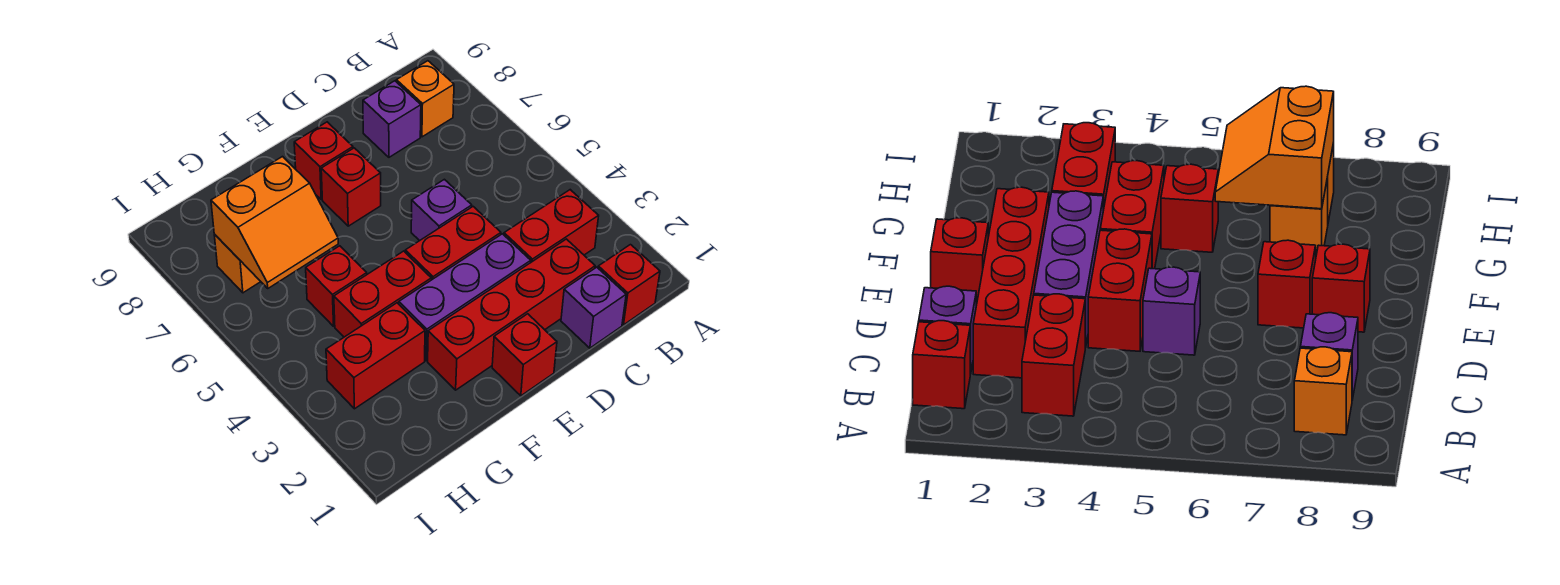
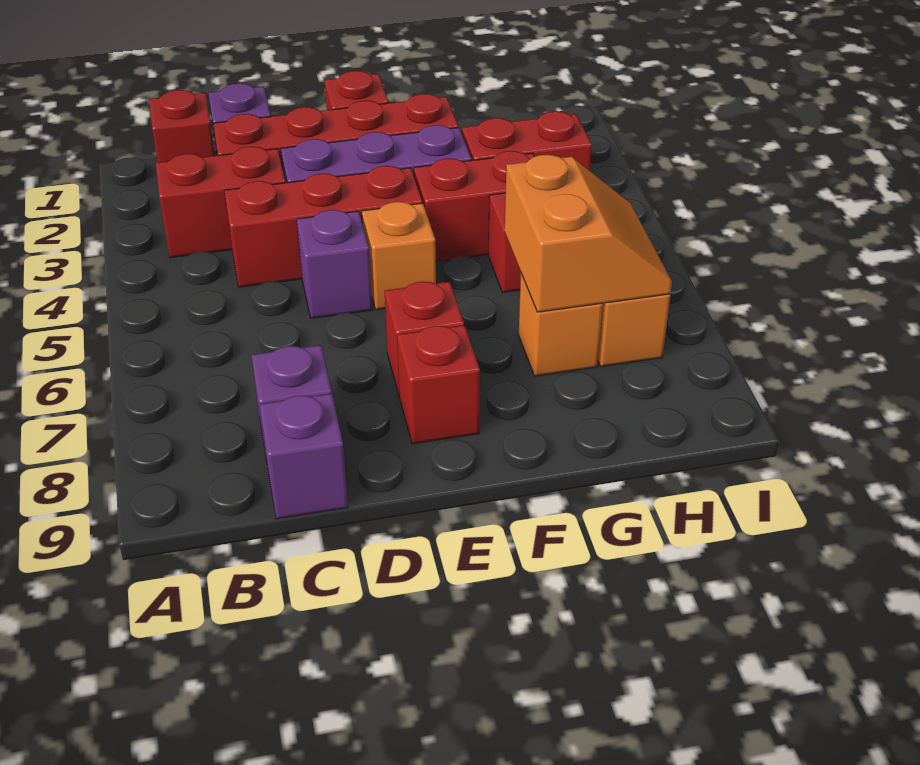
orange brick B8 level 1 -> orange brick E5 level 1
none -> purple brick C9 level 1
red brick D4:E4 level 1 -> red brick C4:E4 level 1
orange slope G6:H7 level 2 top 7 -> orange slope G6:H7 level 2 top G

